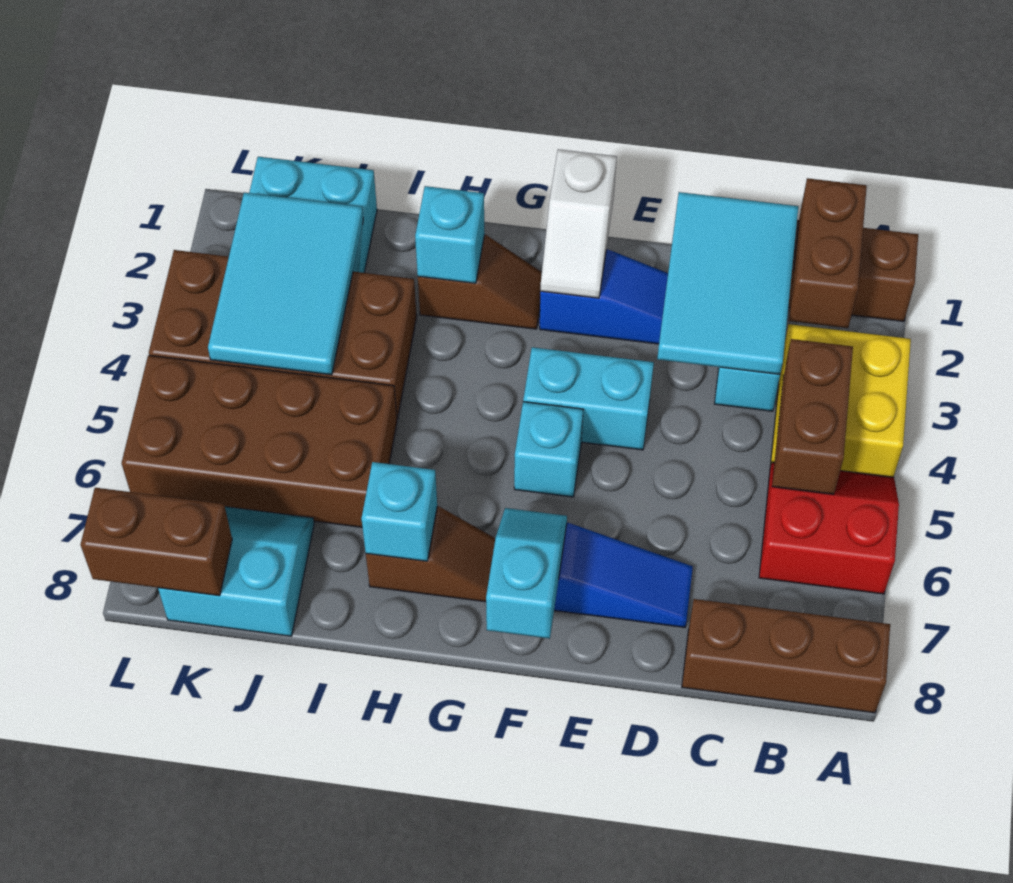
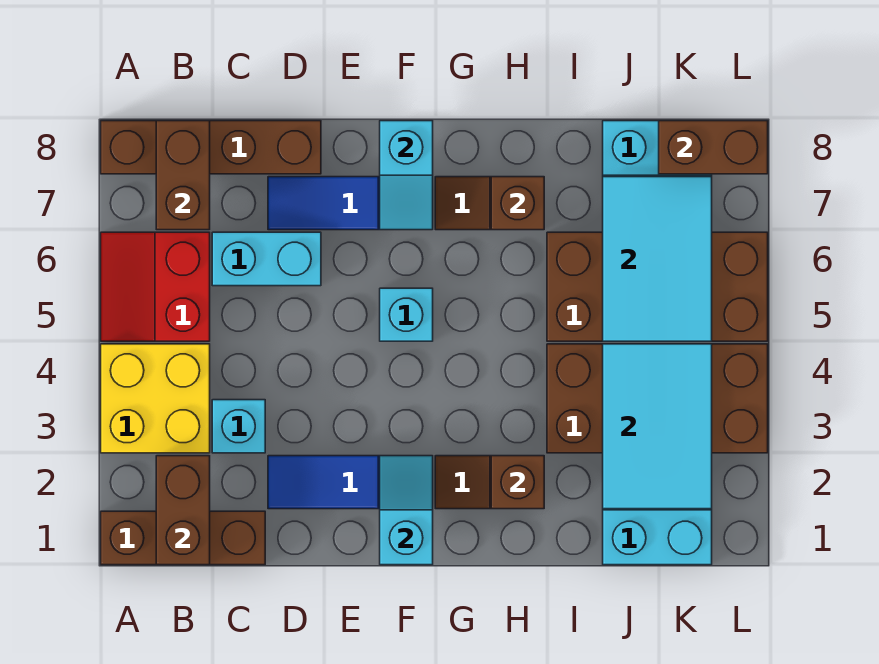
red slope A5:B6 level 1 top 6 -> red slope A5:B6 level 1 top B
brown brick A8:C8 level 1 -> brown brick A8:D8 level 1
brown brick B4:B5 level 2 -> brown brick B7:B8 level 2
cyan tile C1:D3 level 2 -> cyan tile J5:K7 level 2
cyan brick E4:F4 level 1 -> cyan brick C6:D6 level 1
white slope F1:F2 level 2 top 1 -> cyan slope F1:F2 level 2 top 1
cyan brick H2 level 2 -> brown brick H2 level 2
cyan brick H7 level 2 -> brown brick H7 level 2

